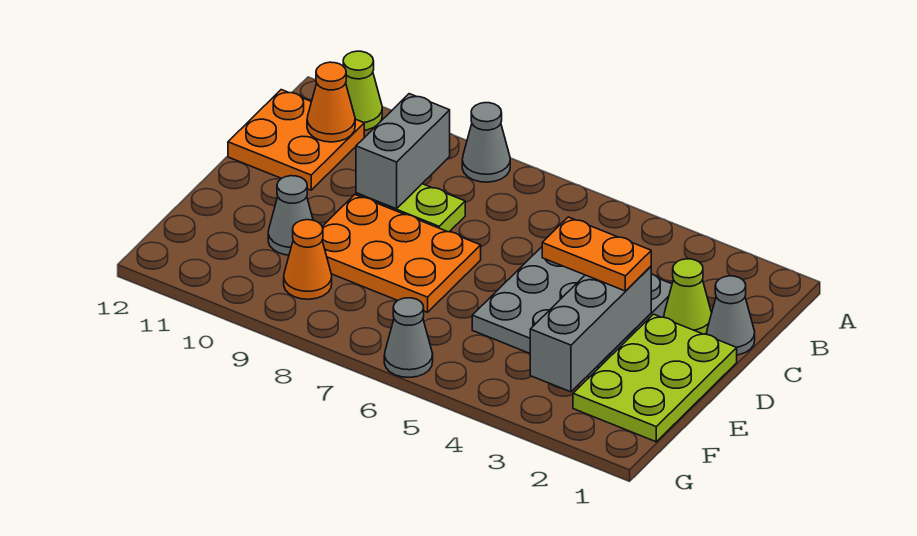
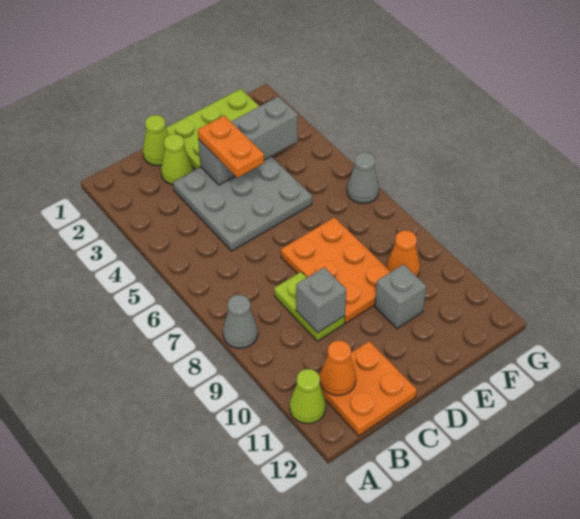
grey brick B9:C9 level 2 -> grey brick C9 level 2
grey cone C1 level 1 -> lime cone C1 level 1
grey cone E10 level 1 -> grey brick E10 level 1

